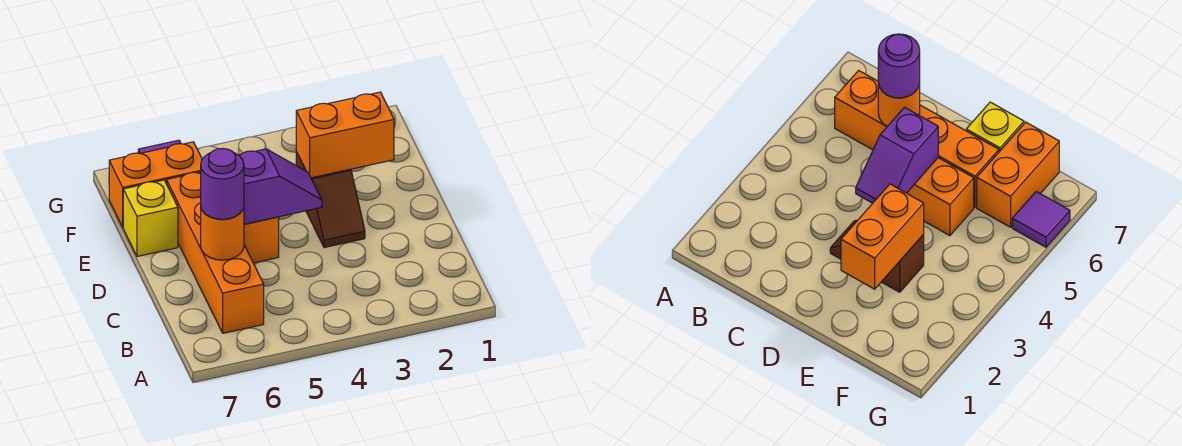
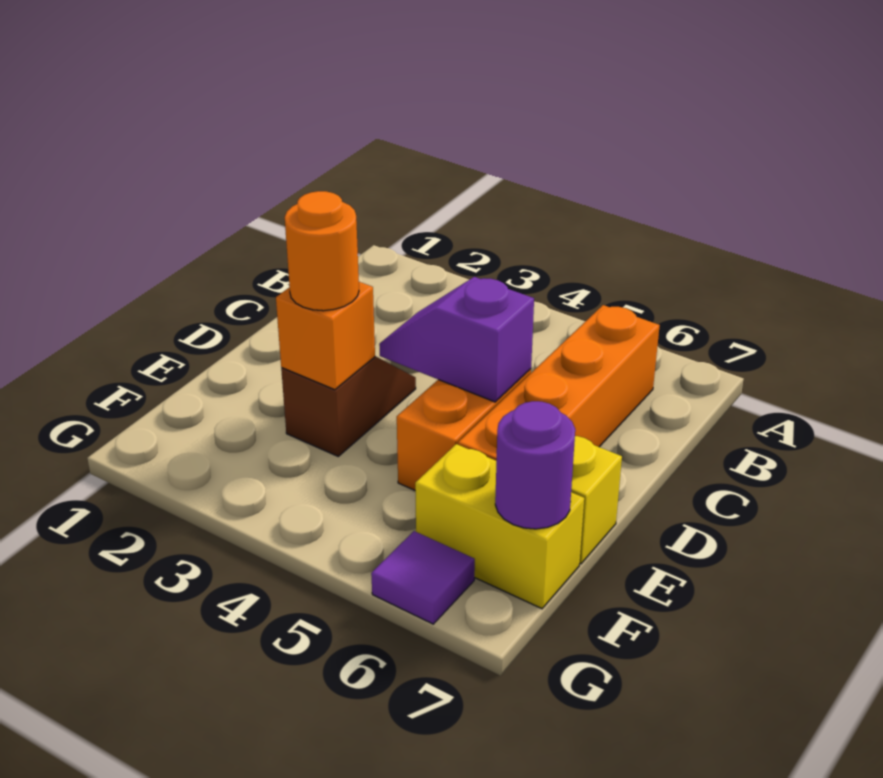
orange round brick C6 level 2 -> orange round brick E3 level 3
purple round brick C6 level 3 -> purple round brick F7 level 2
orange brick E2:E3 level 2 -> orange brick E3 level 2
orange brick F6:F7 level 1 -> yellow brick F6:F7 level 1

